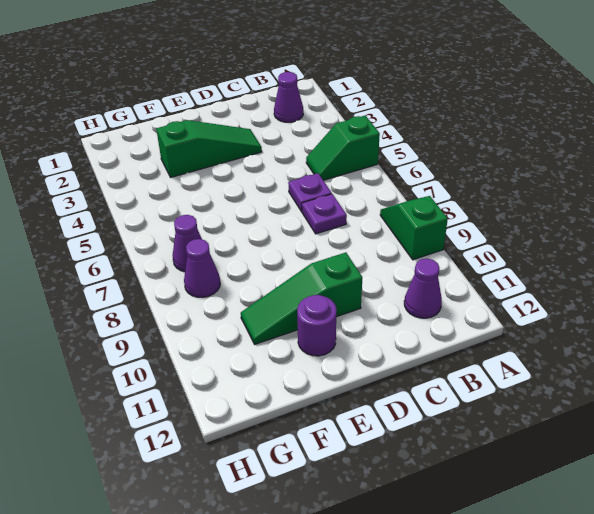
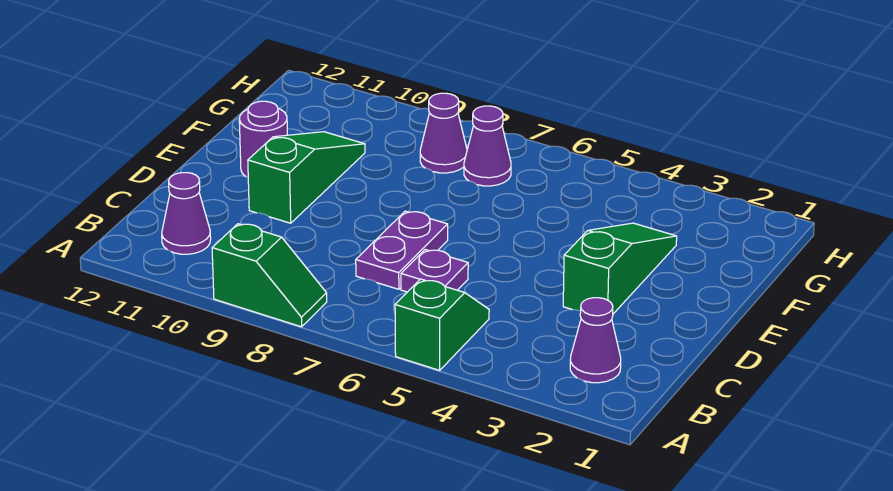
purple plate C7 level 1 -> purple plate C7:D7 level 1
green slope D3:F3 level 1 top F -> green slope D3:F3 level 1 top D

